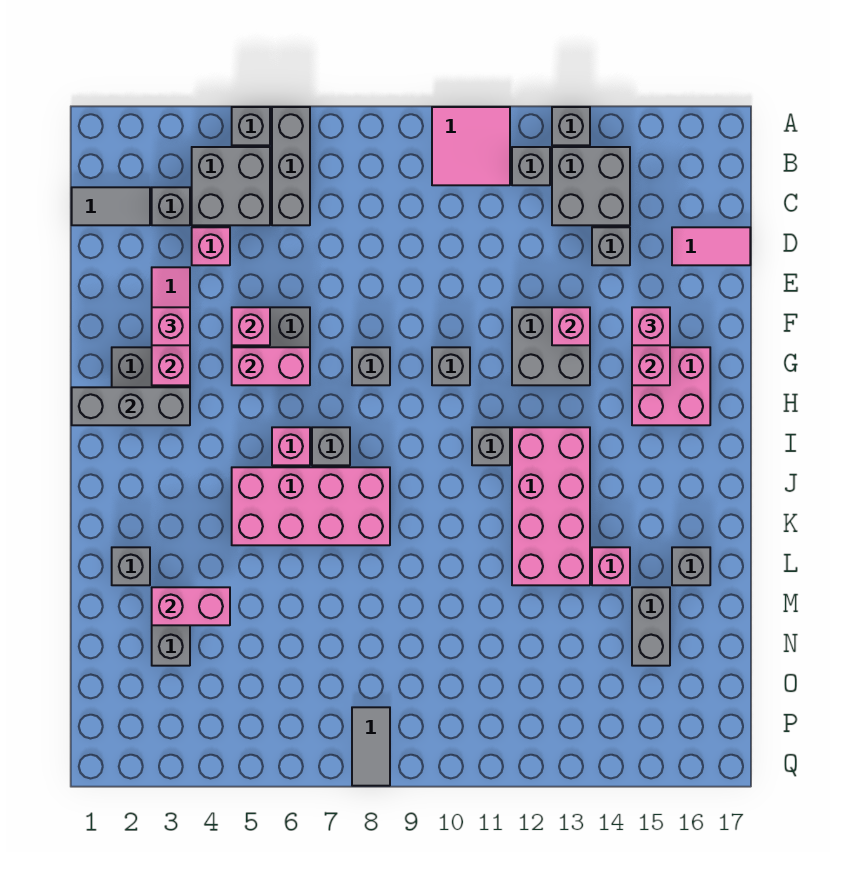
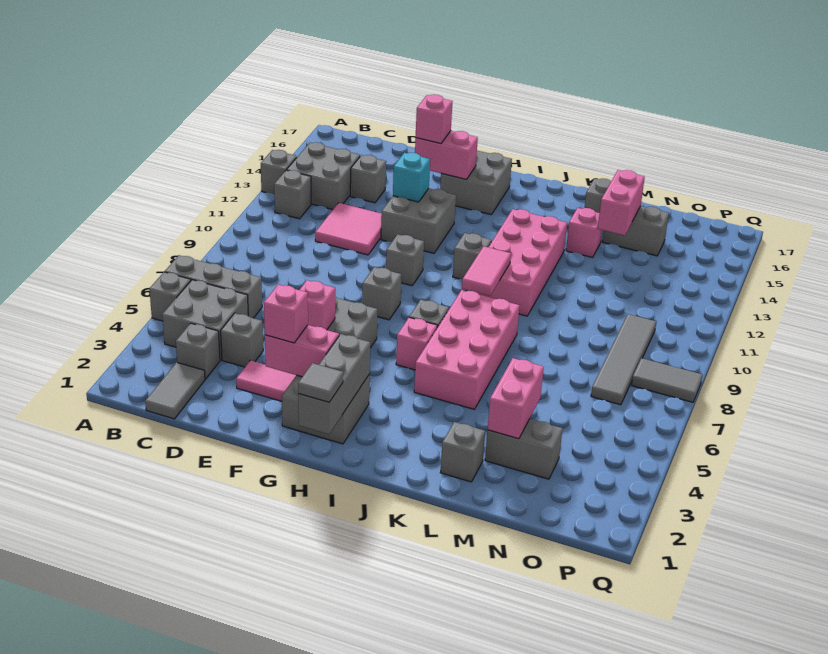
pink tile A10:B11 level 1 -> pink tile D11:E12 level 1
pink brick D4 level 1 -> grey brick D4 level 1
pink tile D16:D17 level 1 -> pink tile J9:J10 level 2
pink brick F13 level 2 -> cyan brick F13 level 2
pink brick G5:G6 level 2 -> pink brick M14:M15 level 2
pink brick G15:H16 level 1 -> grey brick G15:H16 level 1
none -> grey tile H1 level 3
pink brick I12:L13 level 1 -> pink brick J10:K13 level 1
none -> grey tile O7:O10 level 1

